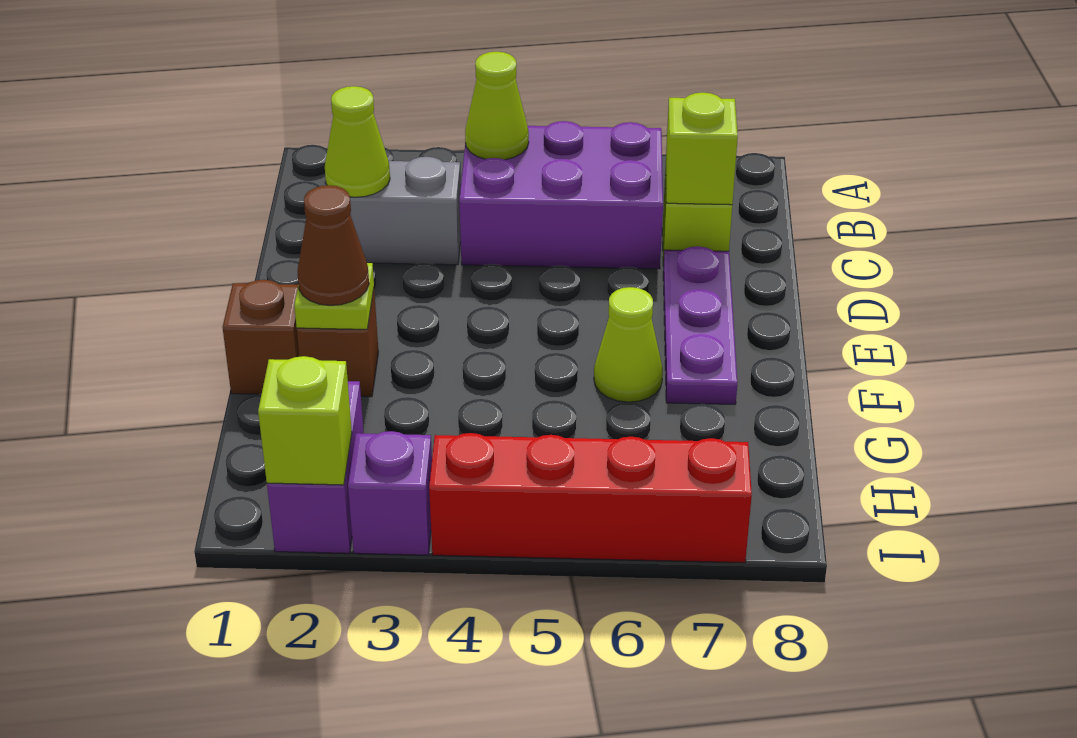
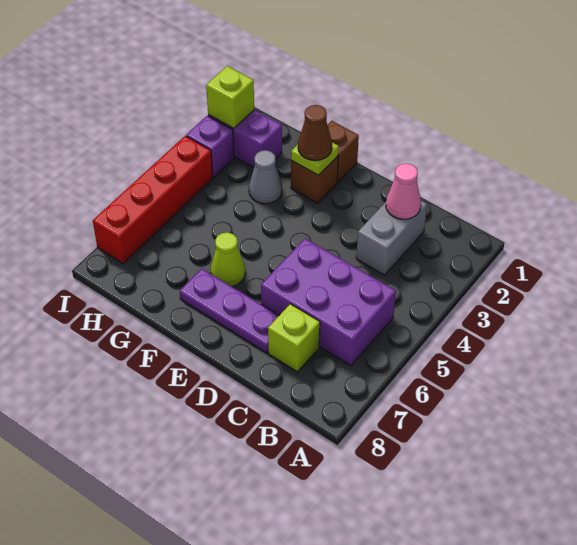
purple brick B4:C6 level 1 -> purple brick B5:D6 level 1
lime cone B4 level 2 -> none
lime cone C2 level 2 -> pink cone C2 level 2
lime brick C7 level 2 -> none
none -> grey cone G3 level 1

